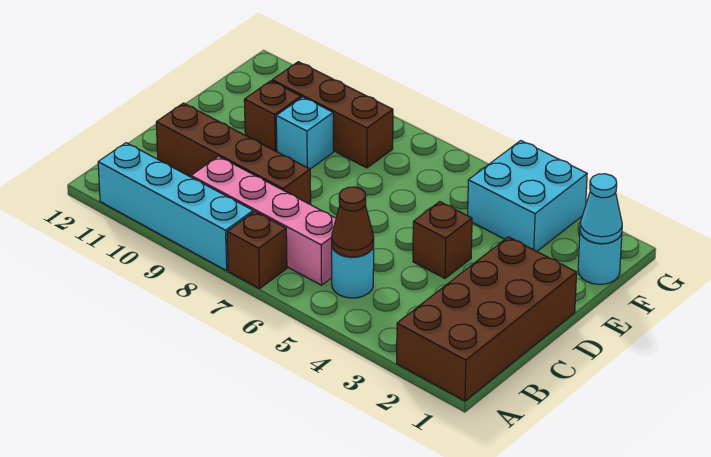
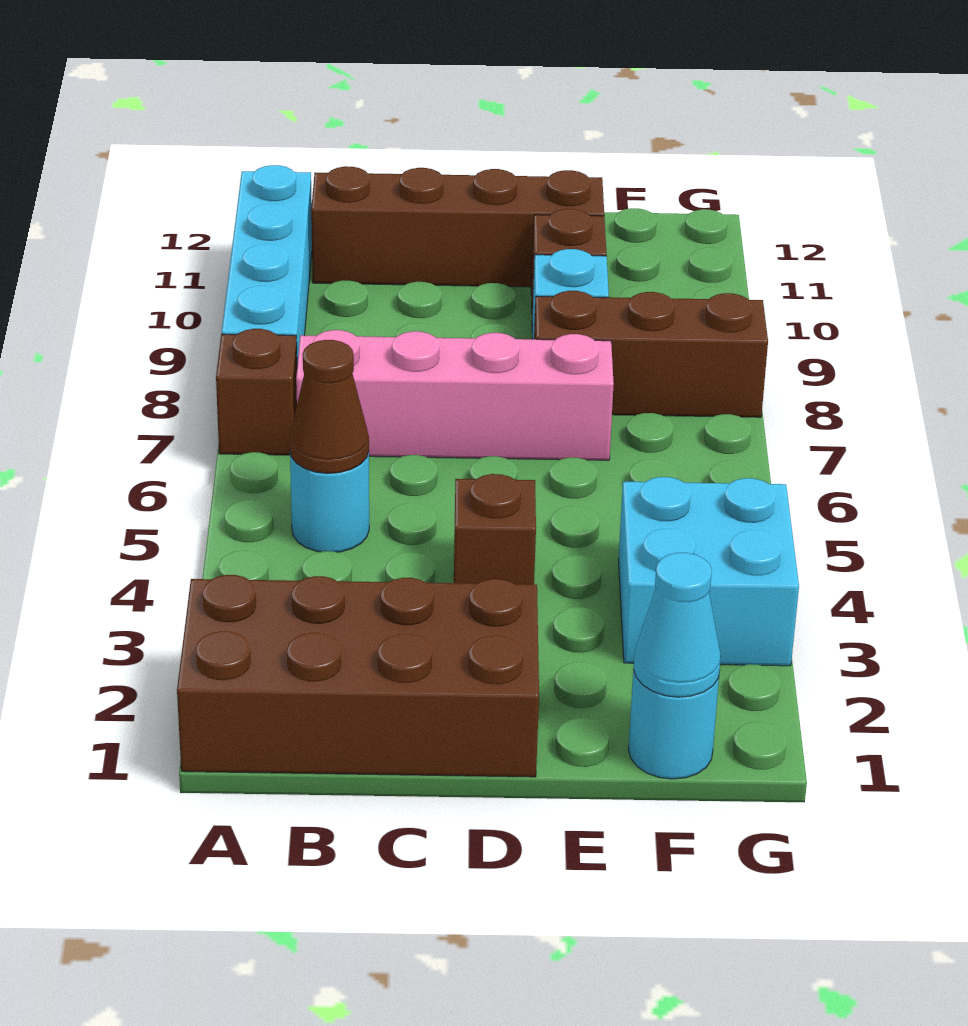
pink brick B6:B9 level 1 -> pink brick B7:E7 level 1
brown brick C8:C11 level 1 -> brown brick B11:E11 level 1
brown brick F8:F10 level 1 -> brown brick E8:G8 level 1

